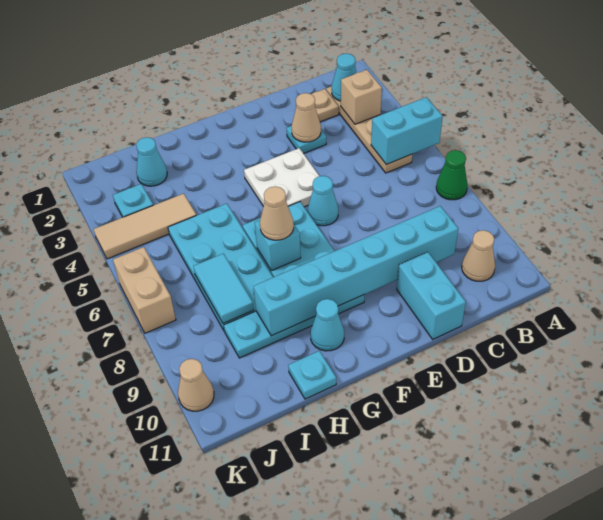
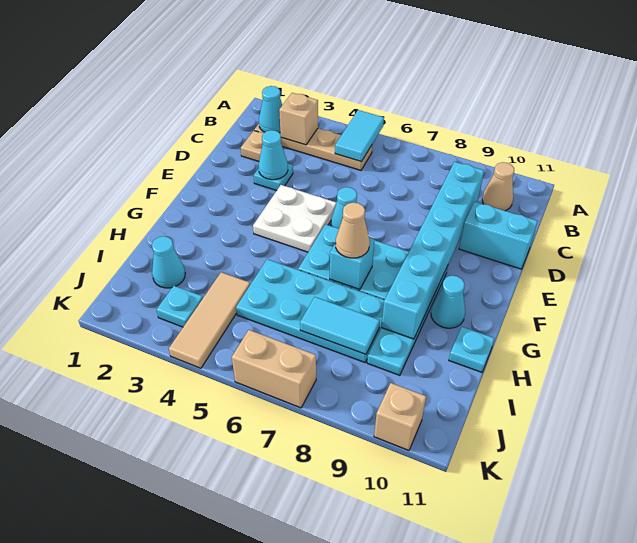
cyan brick A5:B5 level 2 -> cyan tile A5:B5 level 2
green cone A7 level 1 -> none
tan cone D3 level 2 -> cyan cone D3 level 2
tan cone K10 level 1 -> tan brick K10 level 1

